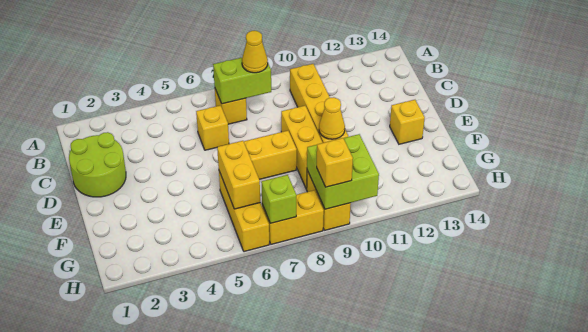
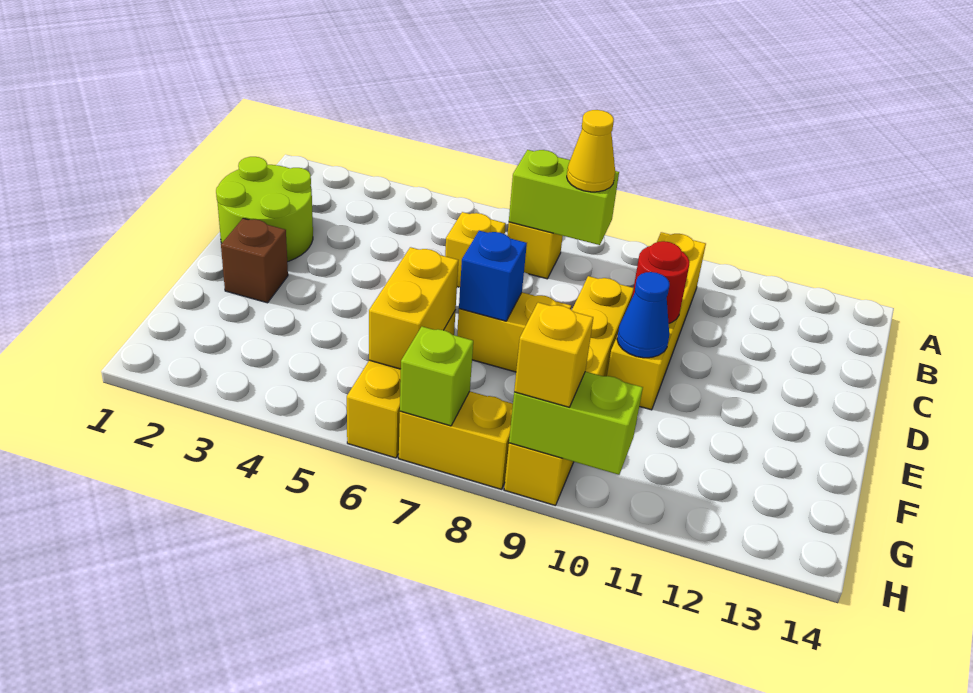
none -> red round brick D10 level 2
none -> brown brick E2 level 1
none -> blue brick E7 level 2
yellow cone E10 level 2 -> blue cone E10 level 2
yellow brick E13 level 1 -> none
lime brick G9:H10 level 2 -> lime brick H9:H10 level 2

